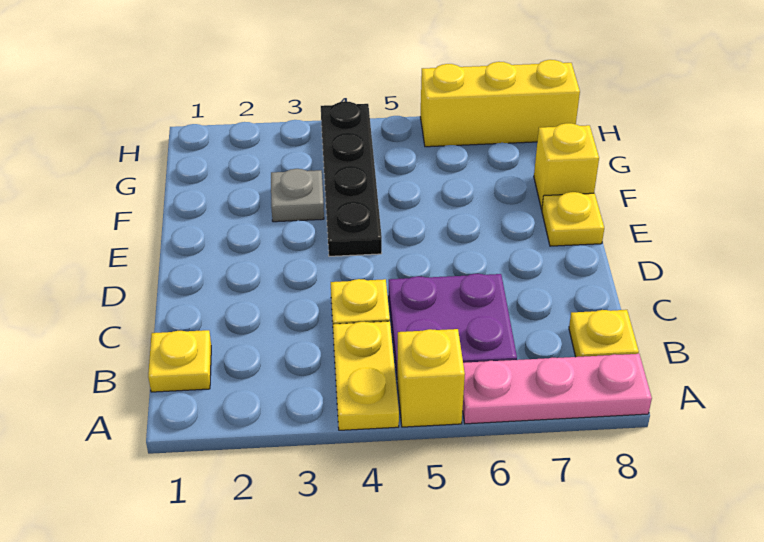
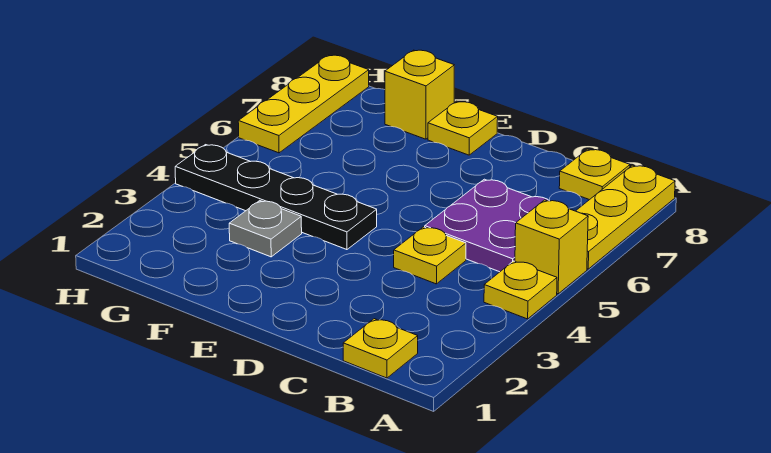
yellow plate A4:B4 level 1 -> yellow plate A4 level 1
pink plate A6:A8 level 1 -> yellow plate A6:A8 level 1
yellow brick H6:H8 level 1 -> yellow plate H6:H8 level 1

